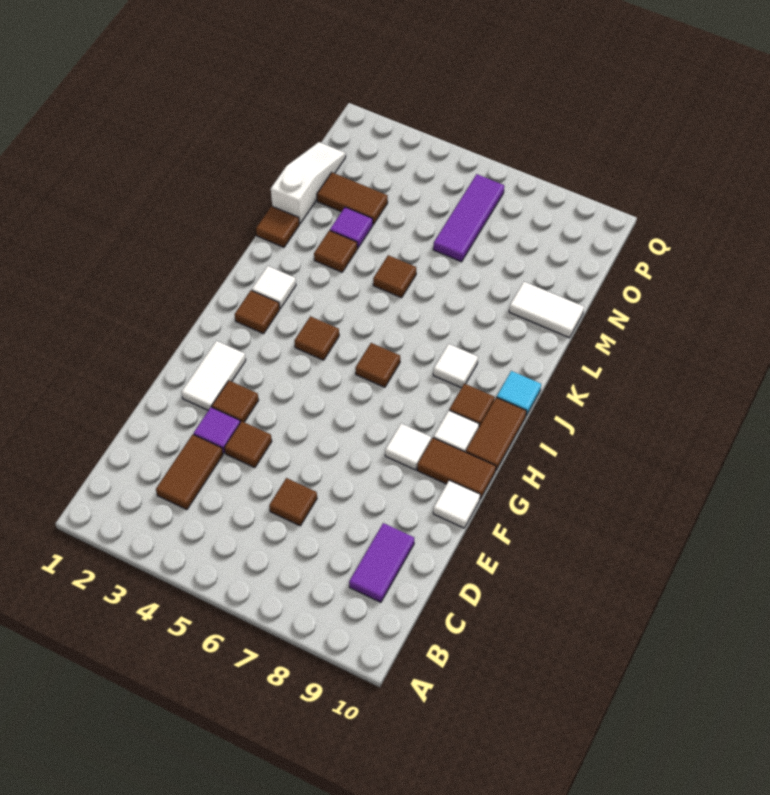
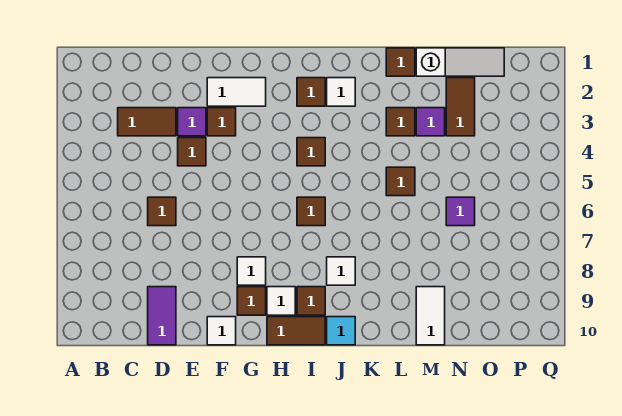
purple tile C9:D9 level 1 -> purple tile D9:D10 level 1
brown tile G9:G10 level 1 -> brown tile G9 level 1
purple tile N6:P6 level 1 -> purple tile N6 level 1

